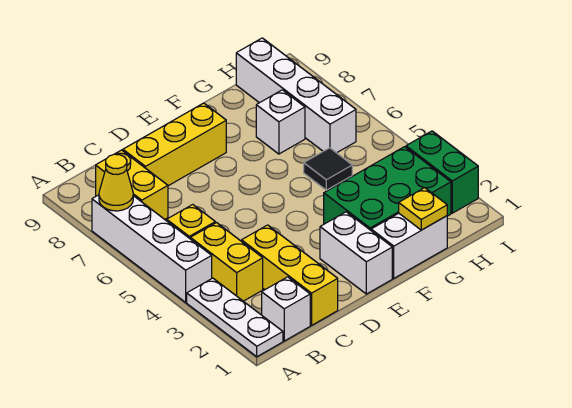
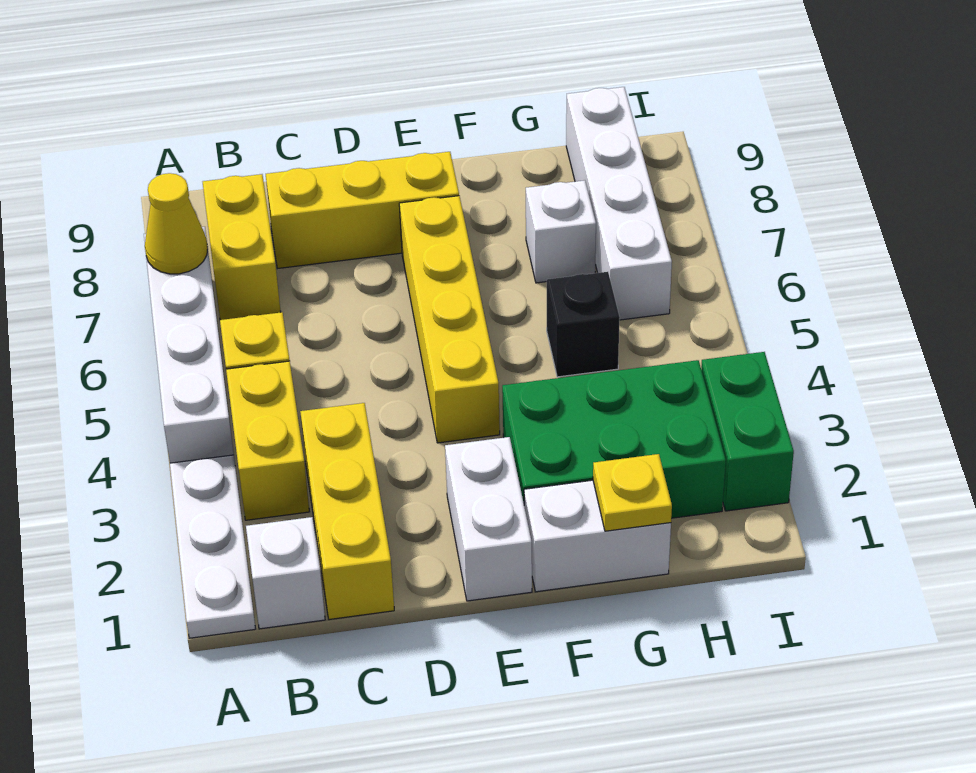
none -> yellow brick E4:E7 level 1
black tile G5 level 1 -> black brick G5 level 1

